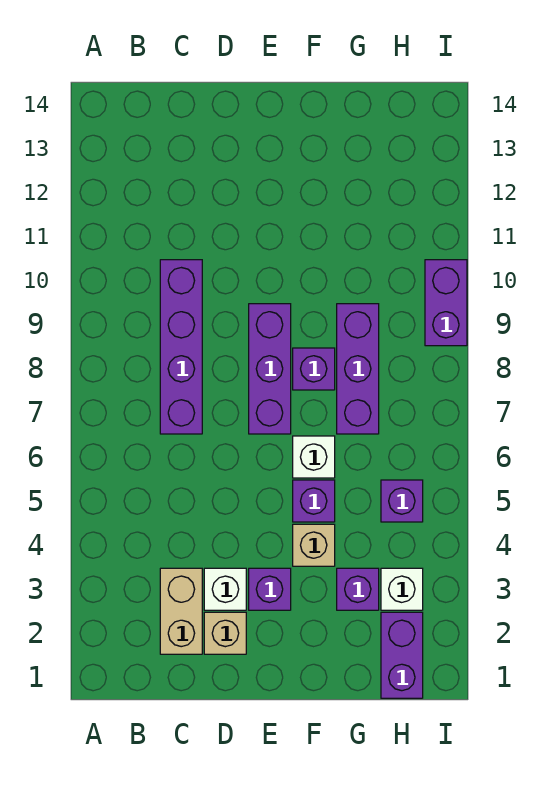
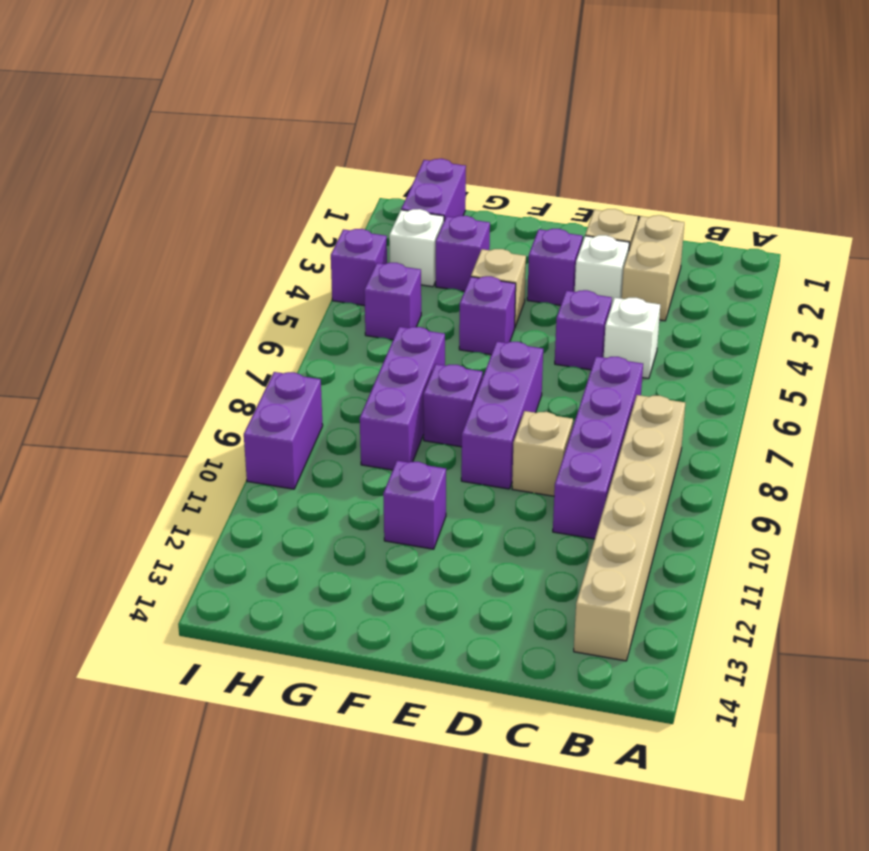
none -> tan brick B8:B13 level 1
none -> purple brick D5 level 1
none -> tan brick D9 level 1
white brick F6 level 1 -> white brick C5 level 1
none -> purple brick F11 level 1
none -> purple brick I4 level 1

